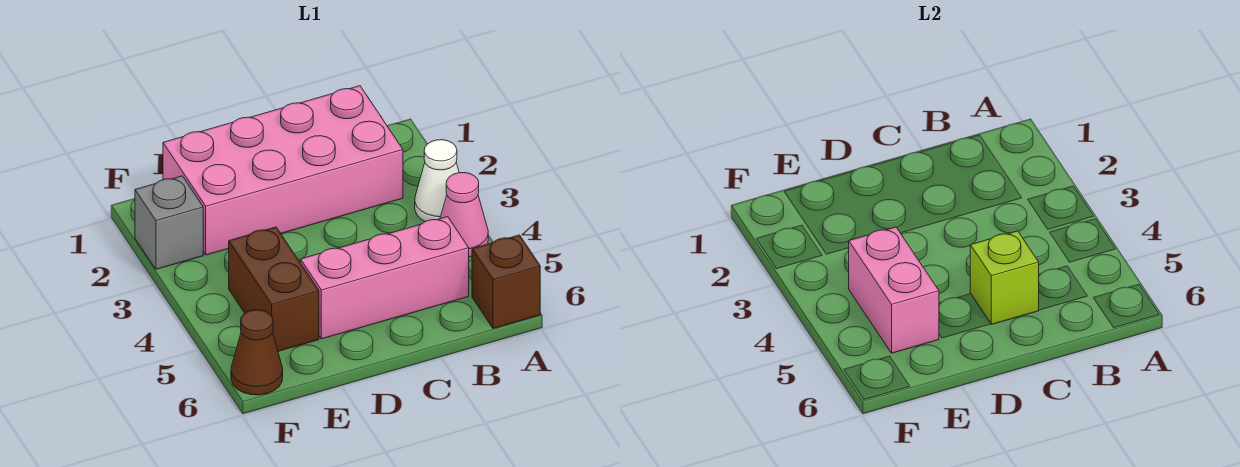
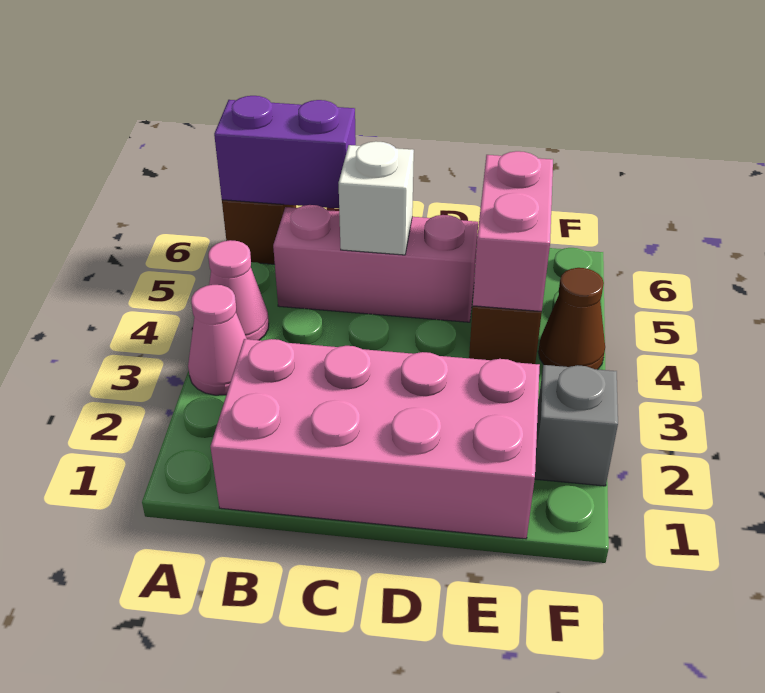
white cone A3 level 1 -> pink cone A3 level 1
none -> purple brick A6:B6 level 2
lime brick C5 level 2 -> white brick C5 level 2
brown cone F6 level 1 -> brown cone F4 level 1

